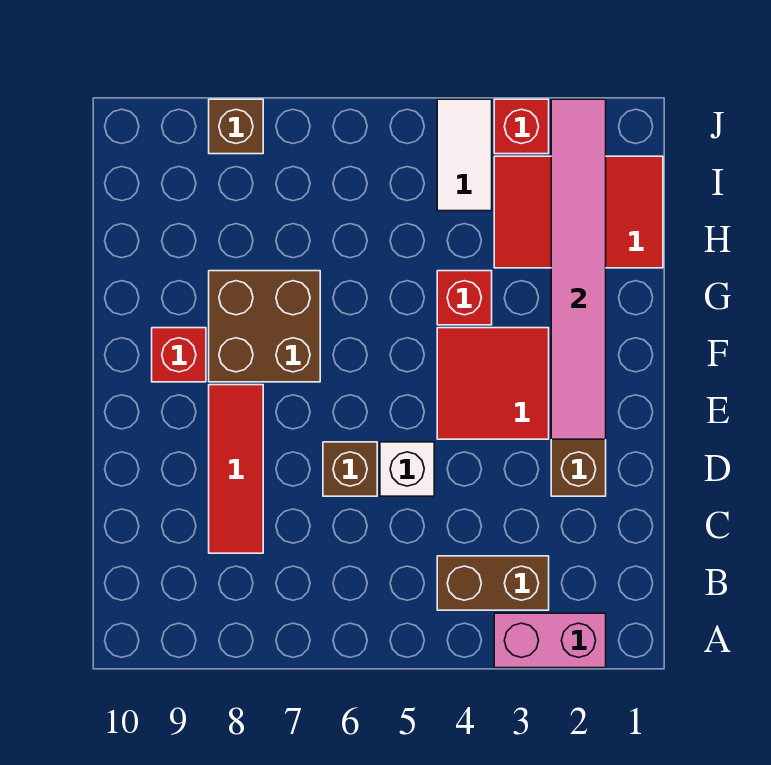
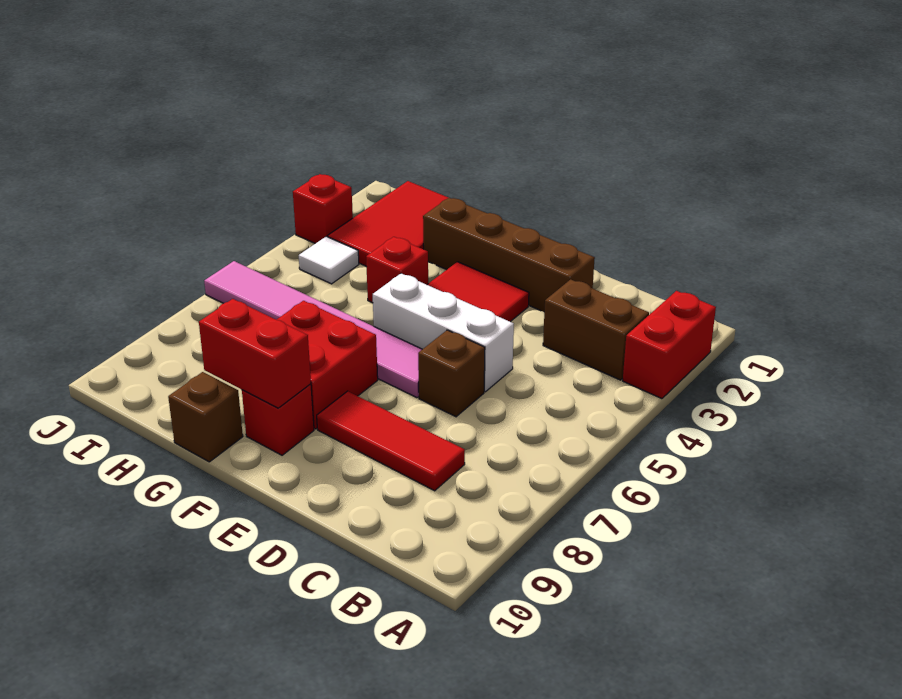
pink brick A2:A3 level 1 -> red brick A2:A3 level 1
brown brick B3:B4 level 1 -> brown brick B3:C3 level 1
white brick D5 level 1 -> white brick D5:F5 level 1
pink tile E2:J2 level 2 -> pink tile E6:J6 level 1
brown brick F7:G8 level 1 -> red brick F7:G8 level 1
none -> red brick F9:G9 level 2
white tile I4:J4 level 1 -> white tile I4 level 1
brown brick J8 level 1 -> brown brick G10 level 1

